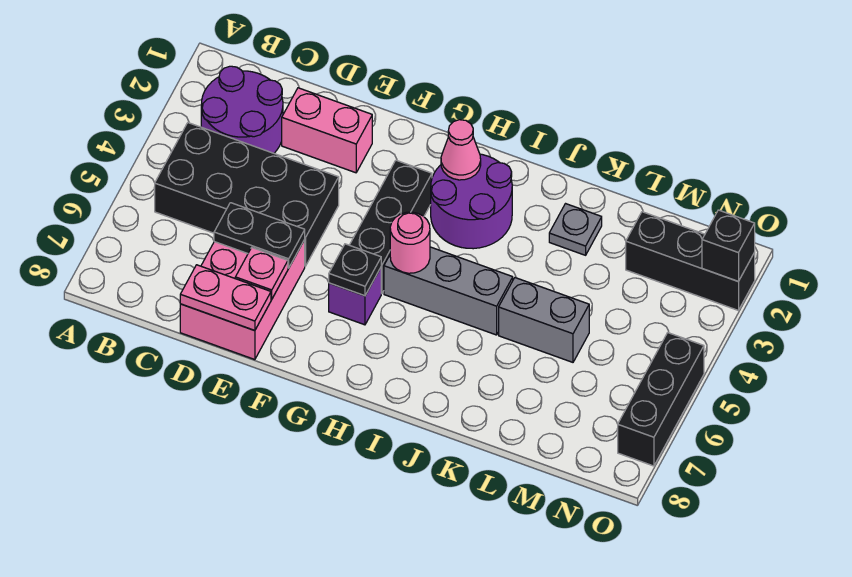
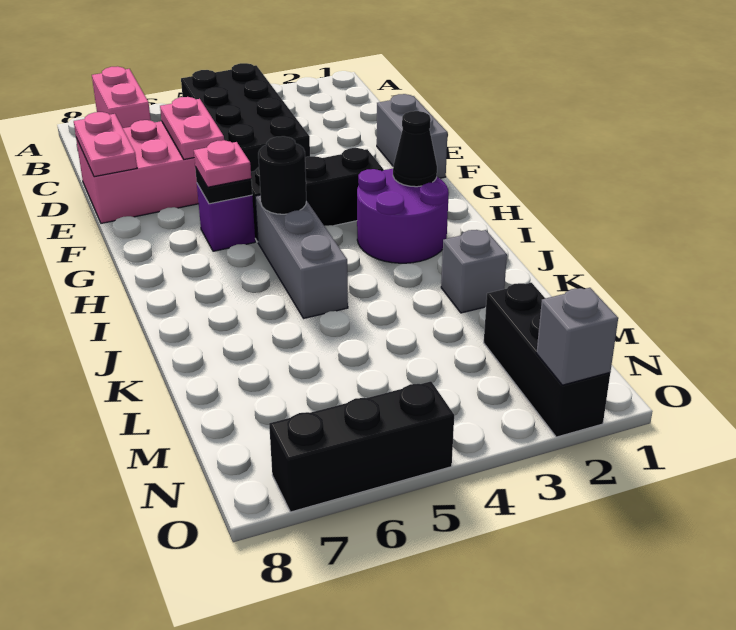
purple round brick B2:C3 level 1 -> none
pink brick D2:E2 level 1 -> pink brick A7:B7 level 1
black plate D6:E6 level 2 -> pink plate D6:E6 level 2
pink plate E7 level 2 -> pink plate G6 level 3
pink cone H2 level 2 -> black cone H2 level 2
pink round brick H5 level 2 -> black round brick H5 level 2
grey plate K2 level 1 -> grey brick K2 level 1
grey brick K5:L5 level 1 -> grey brick E1:F1 level 1
black brick O2 level 2 -> grey brick O2 level 2

